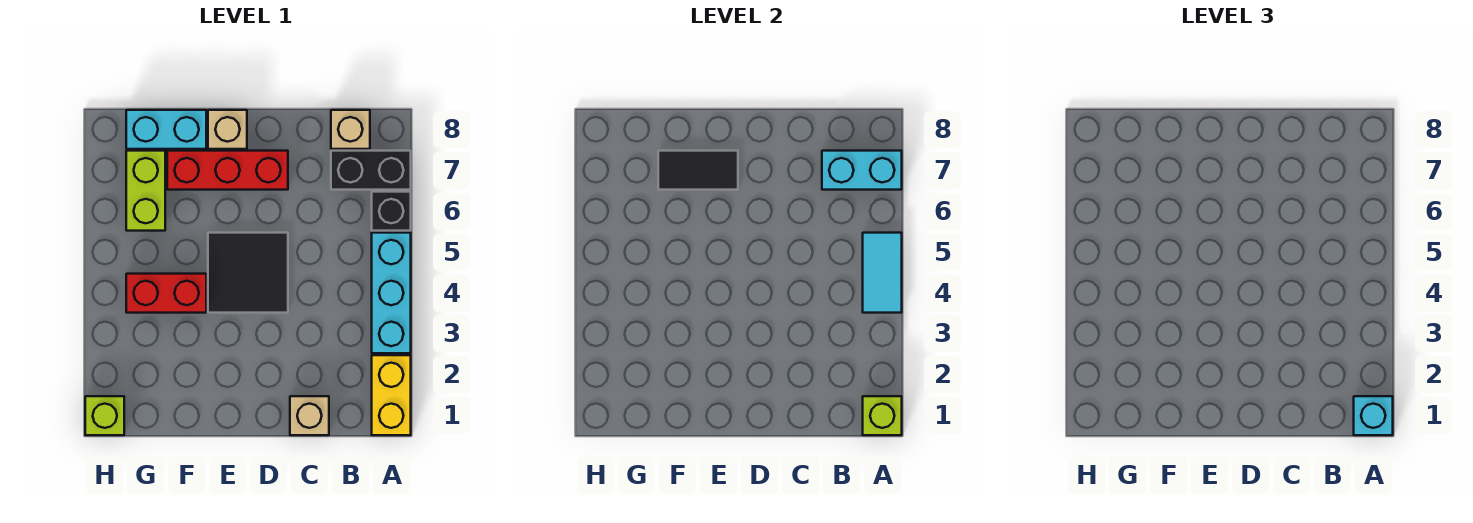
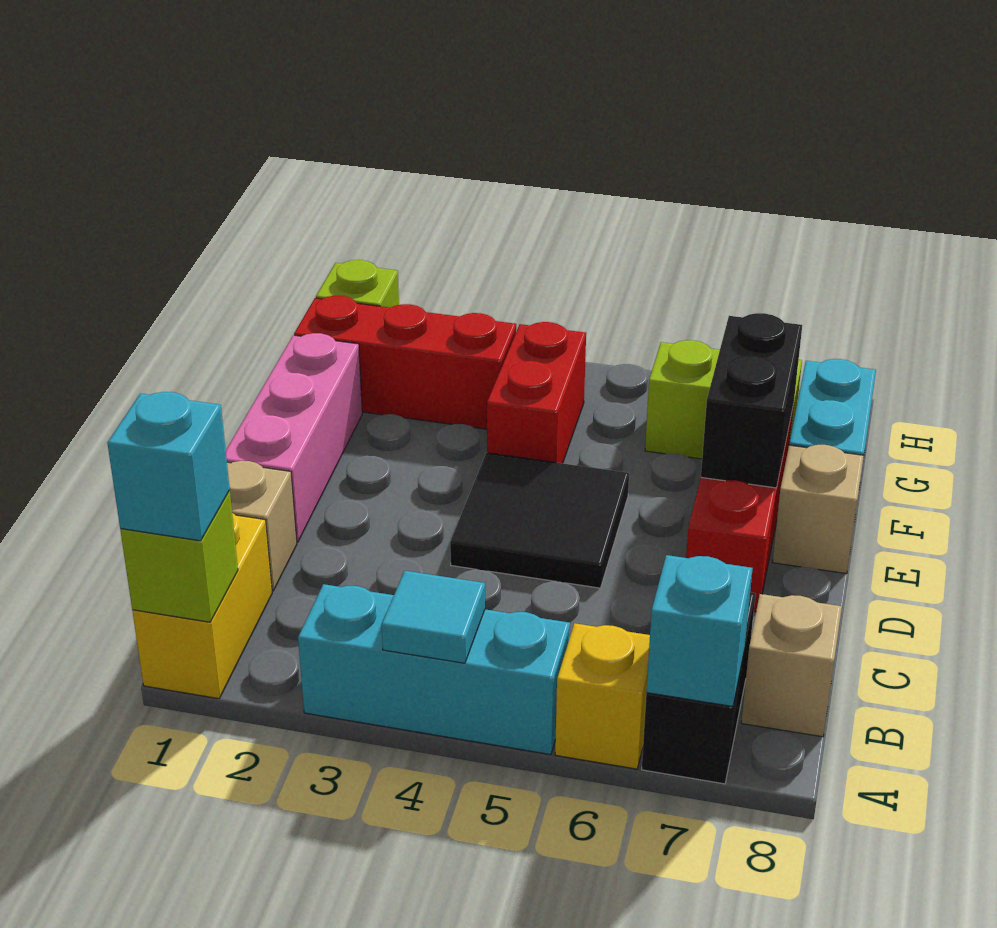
yellow brick A1:A2 level 1 -> yellow brick A1:B1 level 1
cyan tile A4:A5 level 2 -> cyan tile A4 level 2
black brick A6 level 1 -> yellow brick A6 level 1
cyan brick A7:B7 level 2 -> cyan brick A7 level 2
none -> pink brick D1:F1 level 1
black tile E7:F7 level 2 -> black brick E7:F7 level 2
none -> red brick G1:G3 level 1

